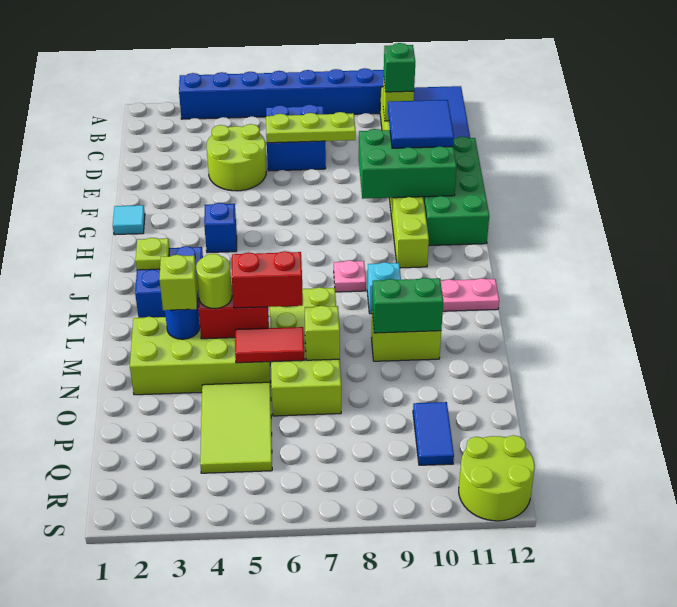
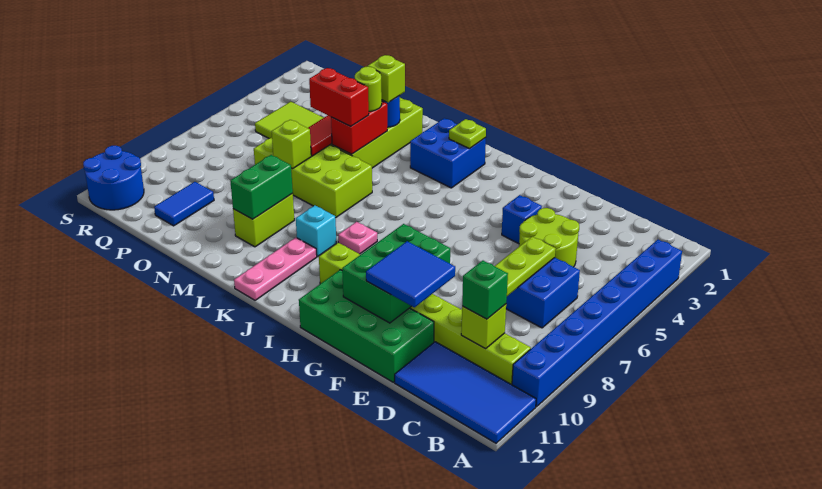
cyan tile G1 level 1 -> none
blue brick H4 level 1 -> blue brick F4 level 1
red brick M5:M6 level 3 -> red brick M5:N5 level 3
blue tile P10:Q10 level 1 -> blue tile P10:P11 level 1
lime round brick R11:S12 level 1 -> blue round brick R11:S12 level 1

